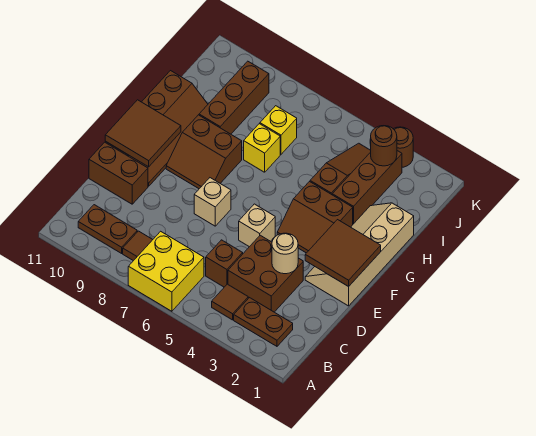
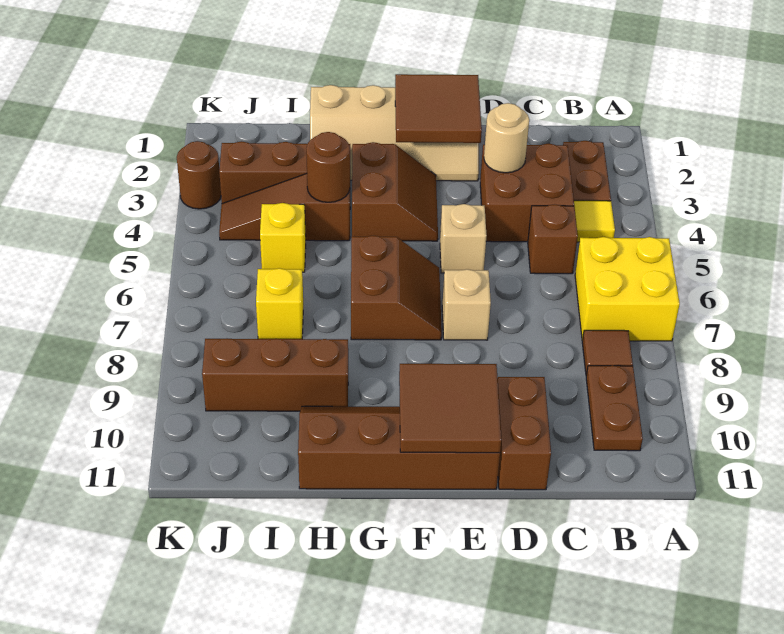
brown tile B4 level 1 -> yellow tile B4 level 1
brown slope F8:G9 level 1 top G -> brown slope F6:G7 level 1 top G
yellow brick H7 level 1 -> yellow brick I5 level 1
brown round brick J3 level 2 -> brown round brick H4 level 2

